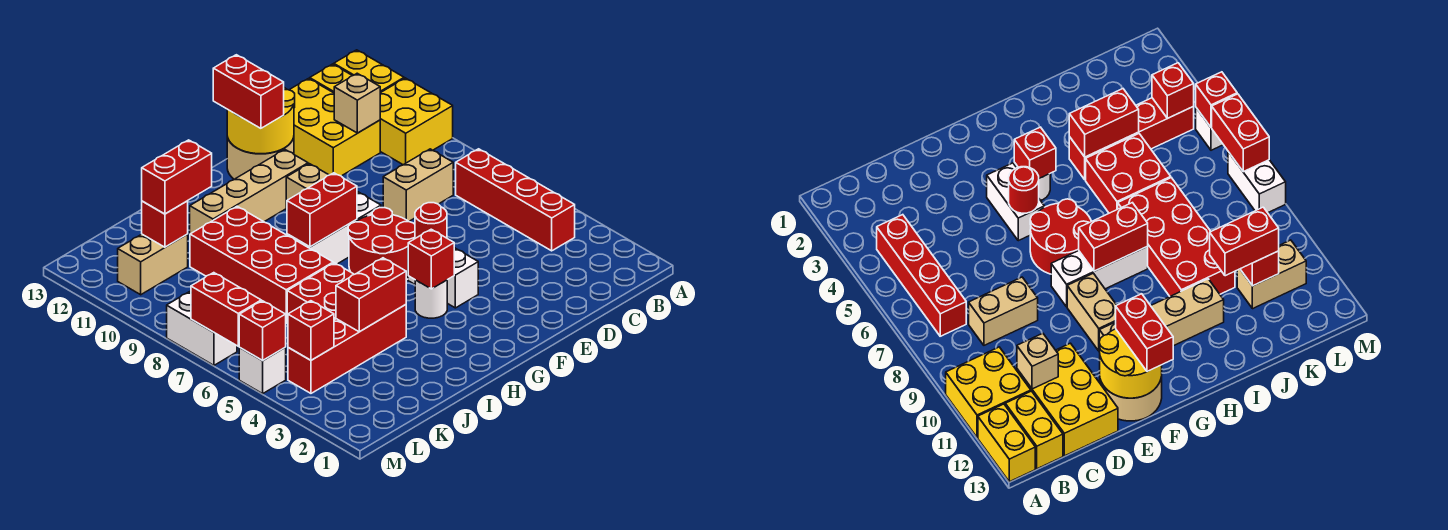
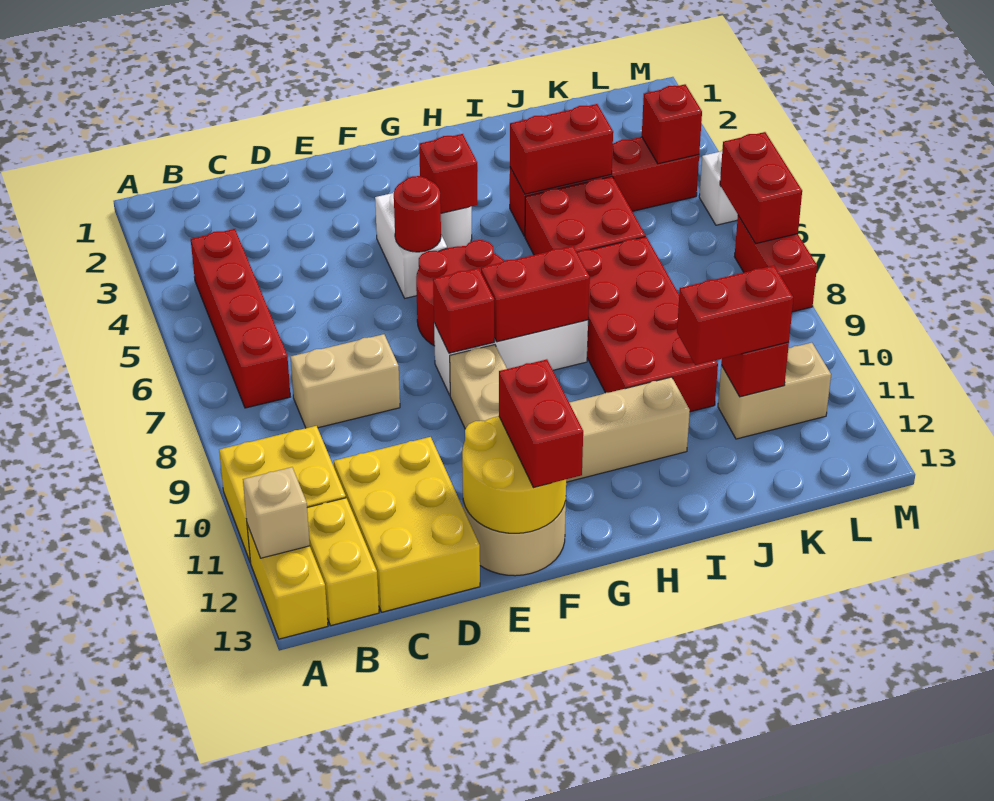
tan brick C11 level 2 -> tan brick A12 level 2
red brick M5 level 2 -> red brick F8 level 2
white brick M7:M8 level 1 -> red brick M7:M8 level 1

